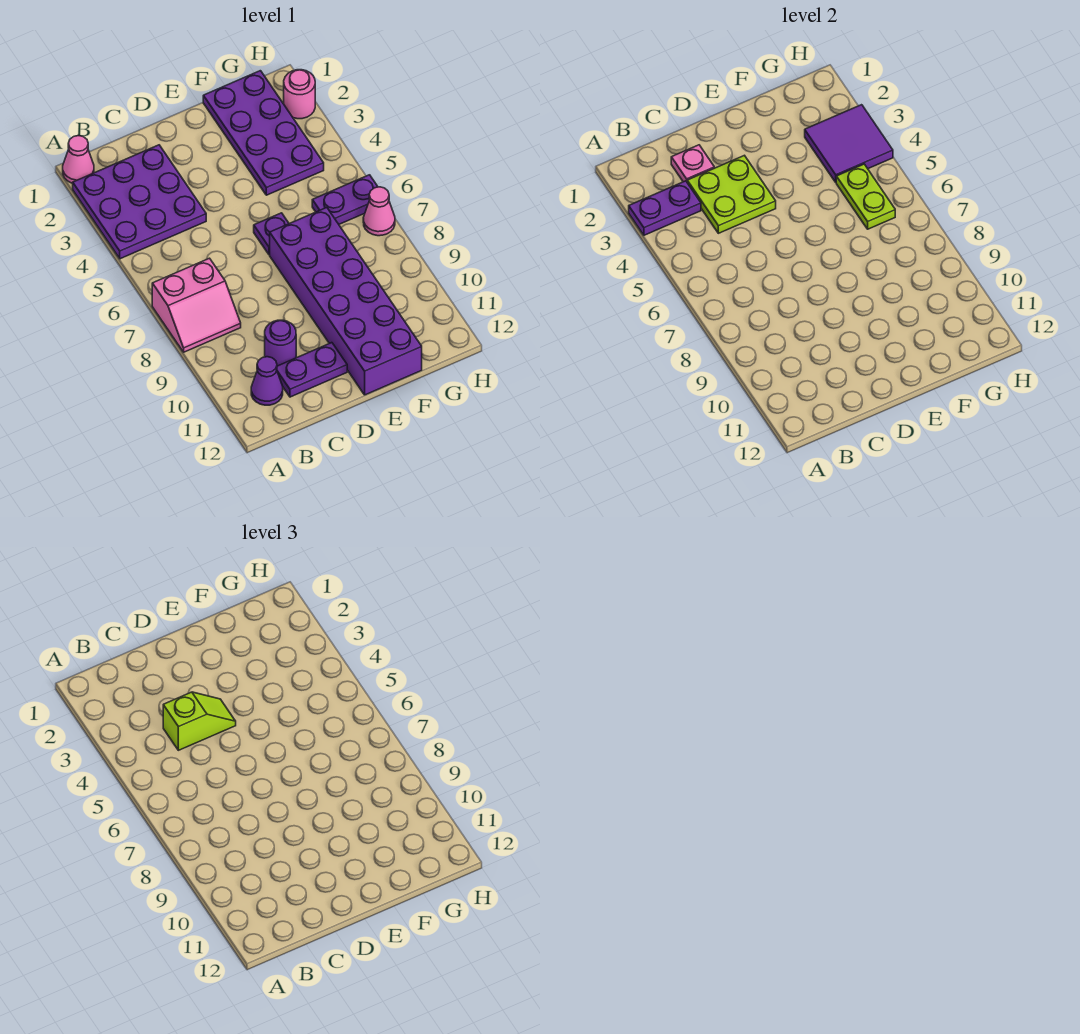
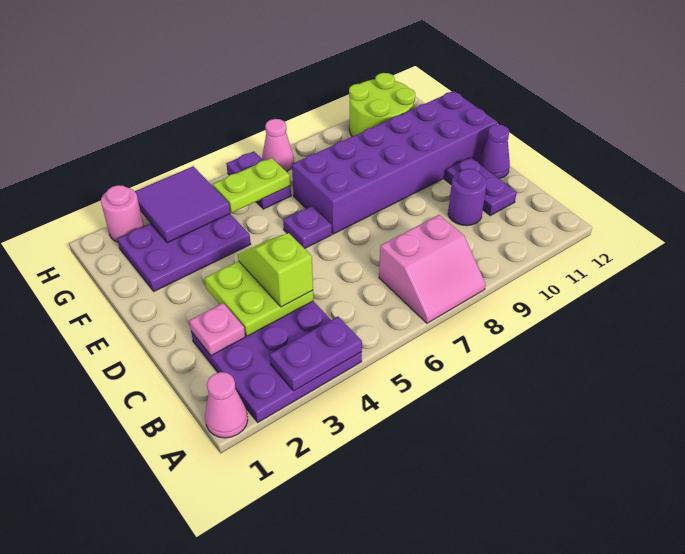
purple plate A3:B3 level 2 -> purple plate A3:A4 level 2
pink slope A7:B8 level 1 top 7 -> pink slope A7:B8 level 1 top B
purple cone B11 level 1 -> purple cone D12 level 1
purple plate F1:G4 level 1 -> purple plate F2:G4 level 1
none -> lime round brick G10:H11 level 1

